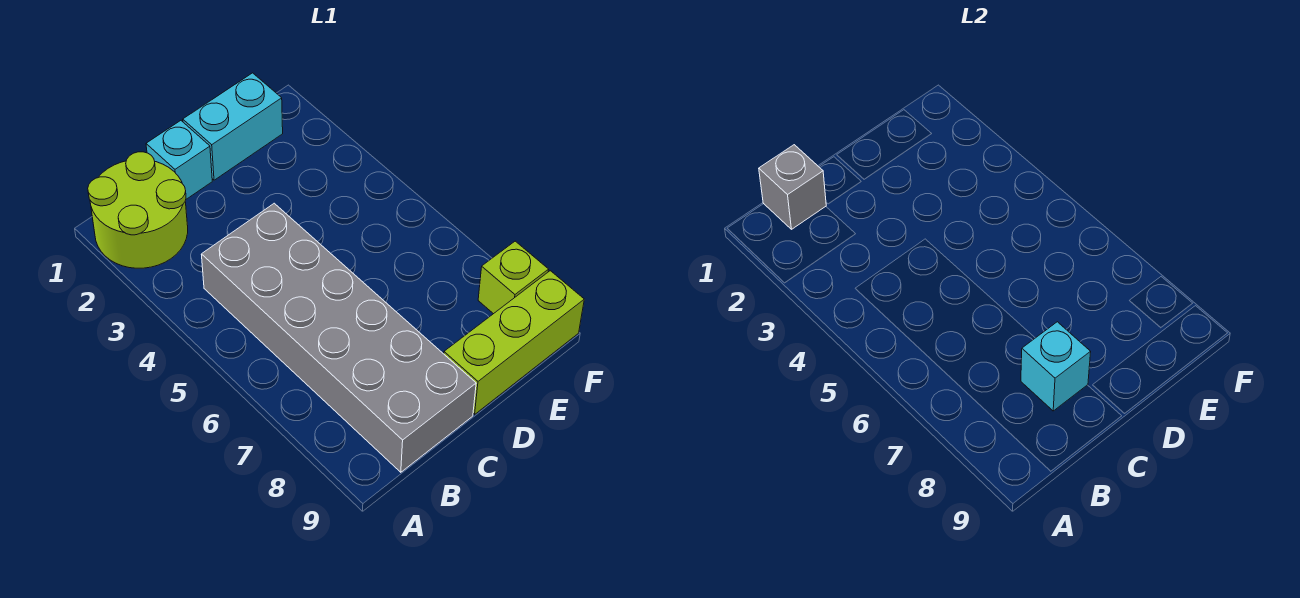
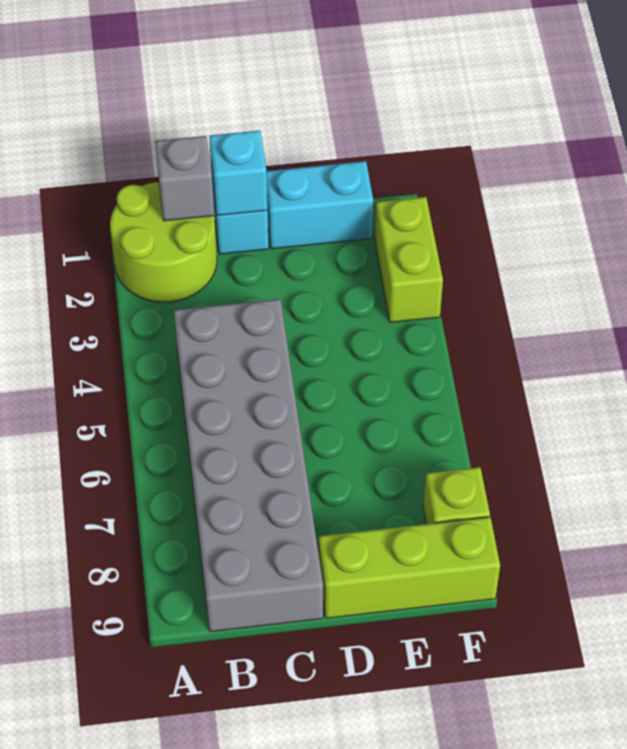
cyan brick C8 level 2 -> cyan brick C1 level 2
none -> lime brick F2:F3 level 1

